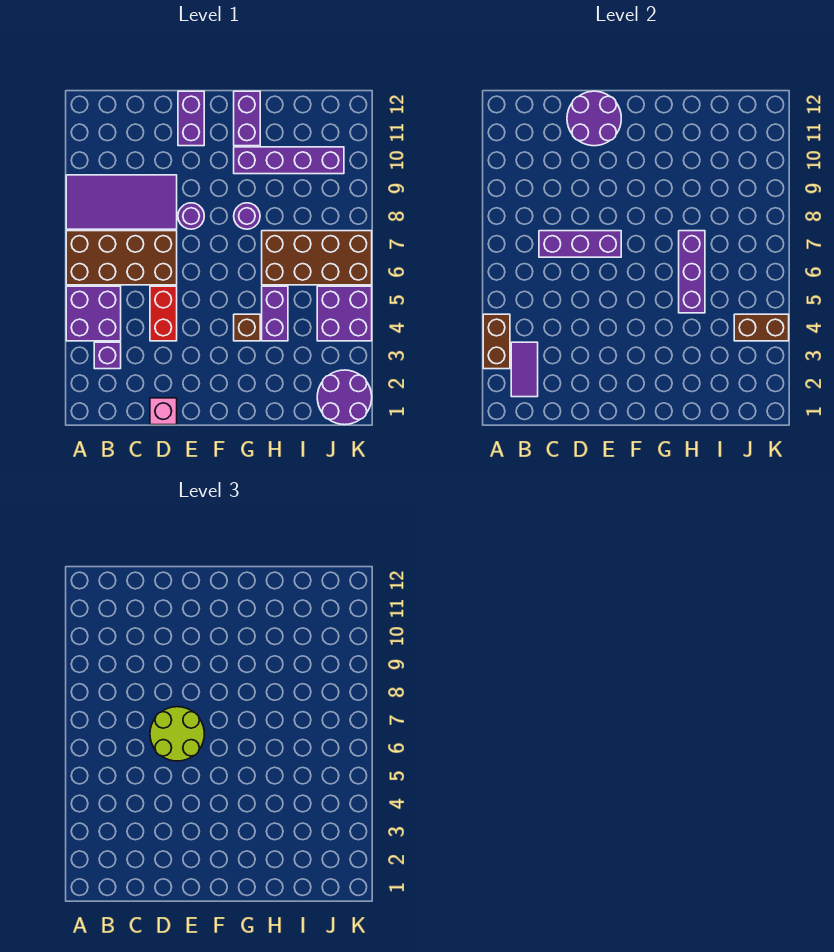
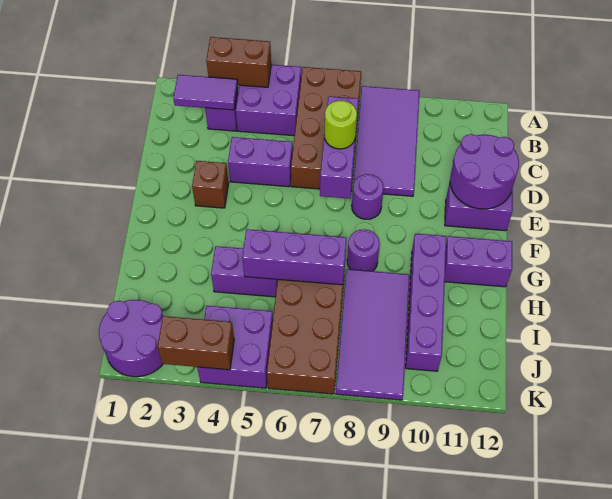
pink brick D1 level 1 -> none
red brick D4:D5 level 1 -> purple brick D4:D5 level 1
lime round brick D6:E7 level 3 -> lime round brick D7 level 3
brown brick G4 level 1 -> brown brick E3 level 1
none -> purple tile H8:K9 level 1
brown brick J4:K4 level 2 -> brown brick K3:K4 level 2

